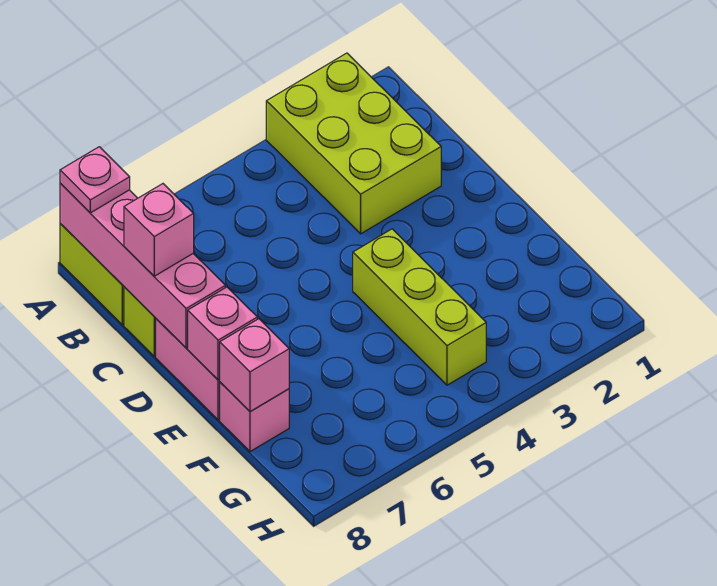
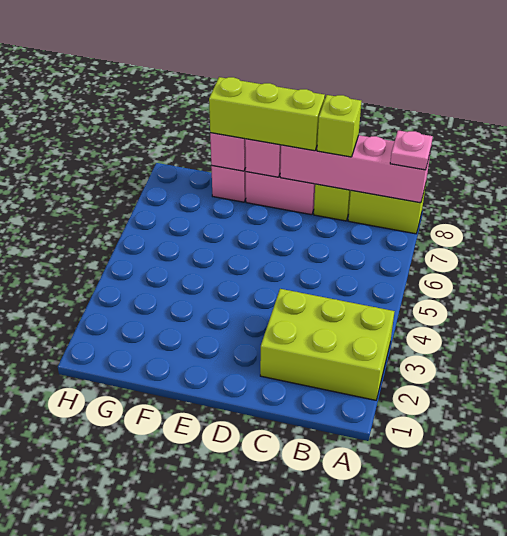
pink brick C8 level 3 -> lime brick C8 level 3
lime brick E4:G4 level 1 -> lime brick D8:F8 level 3

